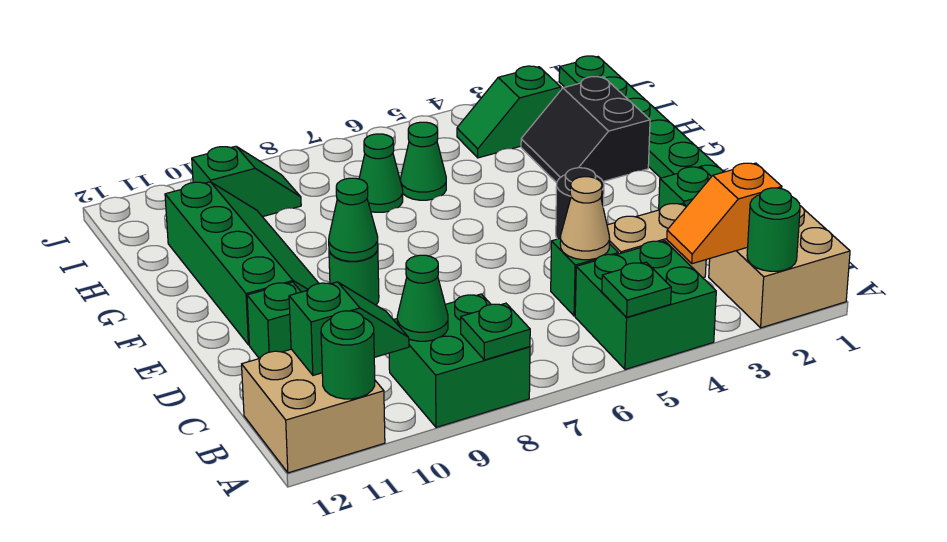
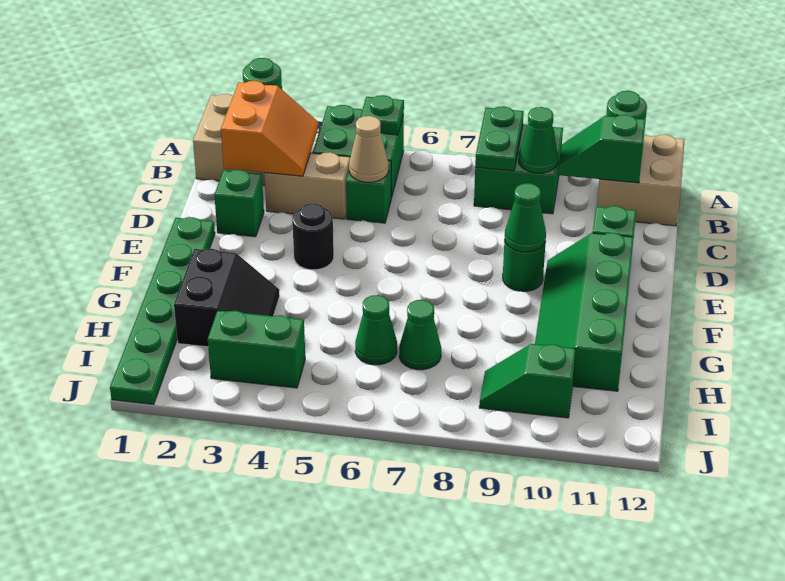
green plate A8 level 2 -> green plate A8:B8 level 2
orange slope B2:B3 level 2 top 2 -> orange slope B2:C3 level 2 top 2
green slope I3:I4 level 1 top 3 -> green brick I3:I4 level 1

